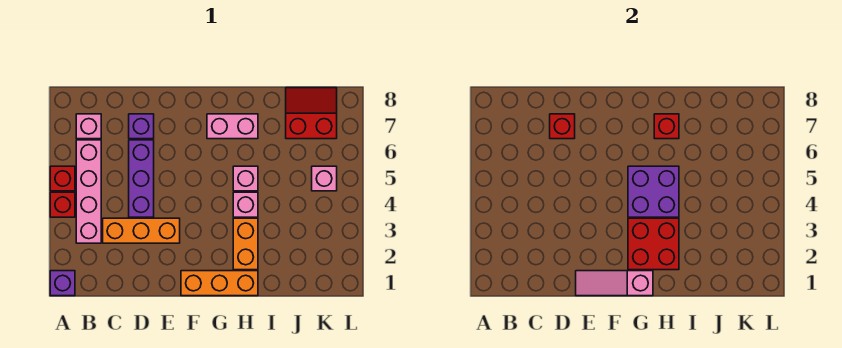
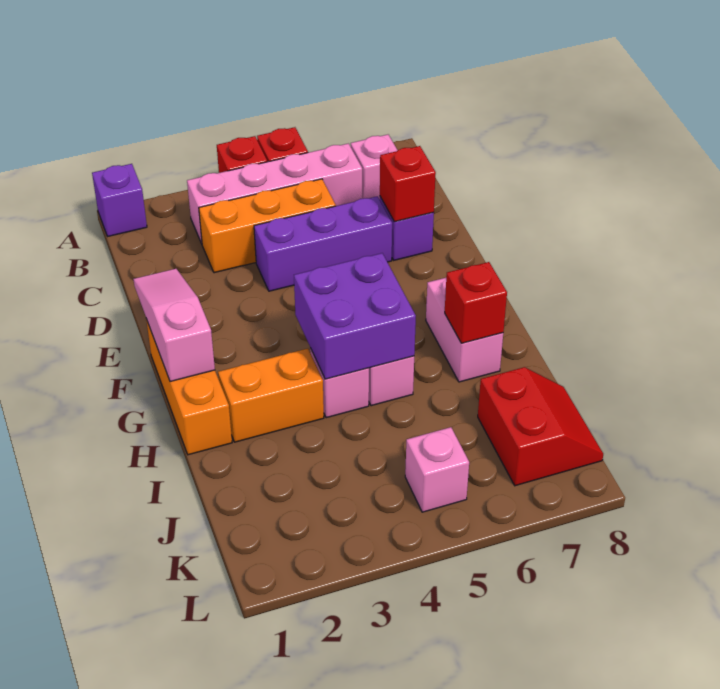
orange brick C3:E3 level 1 -> orange brick C3:C5 level 1
red brick G2:H3 level 2 -> none

